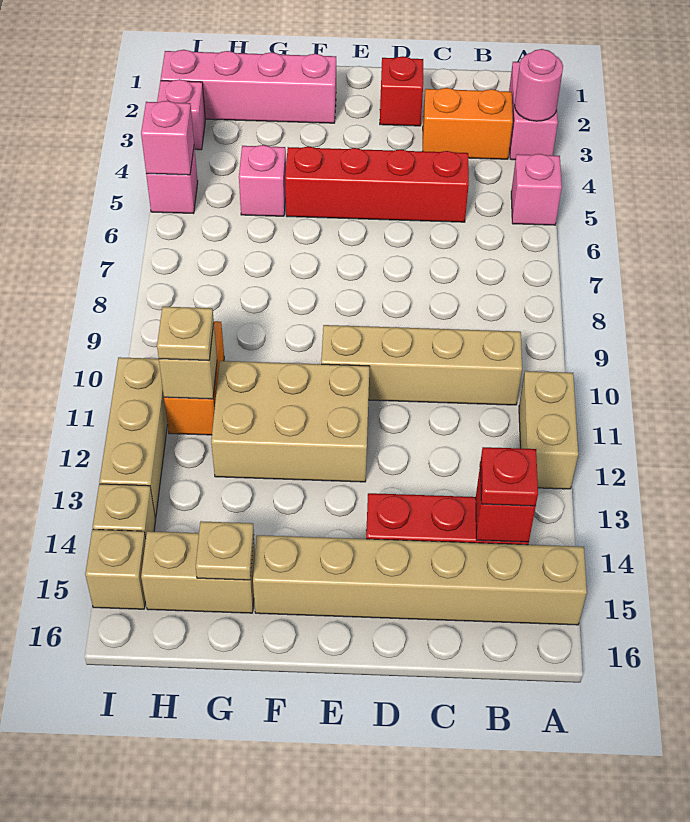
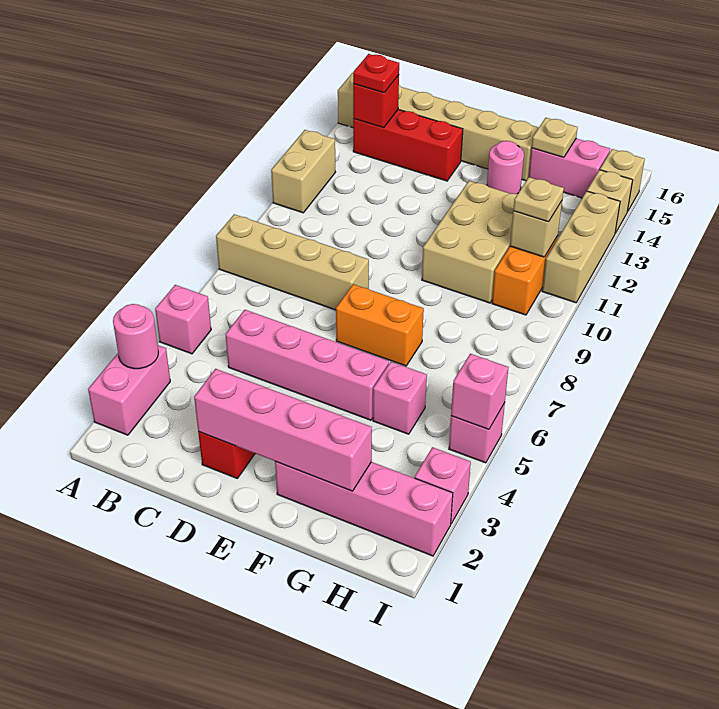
orange brick B3:C3 level 1 -> orange brick E7:F7 level 1
tan brick B10:E10 level 1 -> tan brick A8:D8 level 1
red brick C5:F5 level 1 -> pink brick C5:F5 level 1
none -> pink brick D2:G2 level 2
tan brick E11:G12 level 1 -> tan brick F10:G12 level 1
none -> pink round brick F14 level 1
tan brick G15:H15 level 1 -> pink brick G15:H15 level 1

